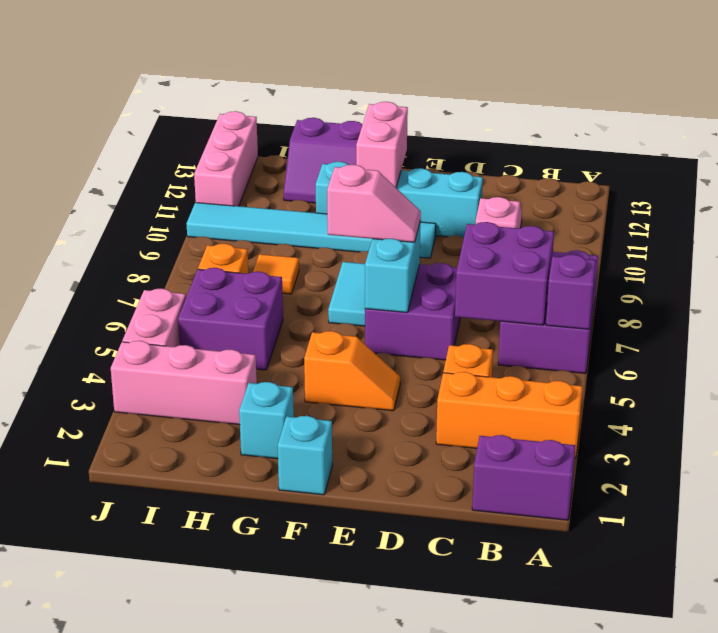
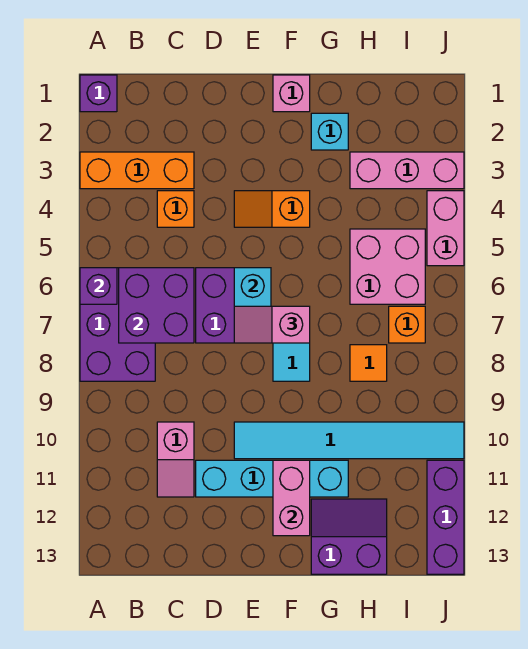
purple brick A1:B1 level 1 -> purple brick A1 level 1
cyan brick F1 level 1 -> pink brick F1 level 1
purple brick H5:I6 level 1 -> pink brick H5:I6 level 1
pink brick J11:J13 level 1 -> purple brick J11:J13 level 1

